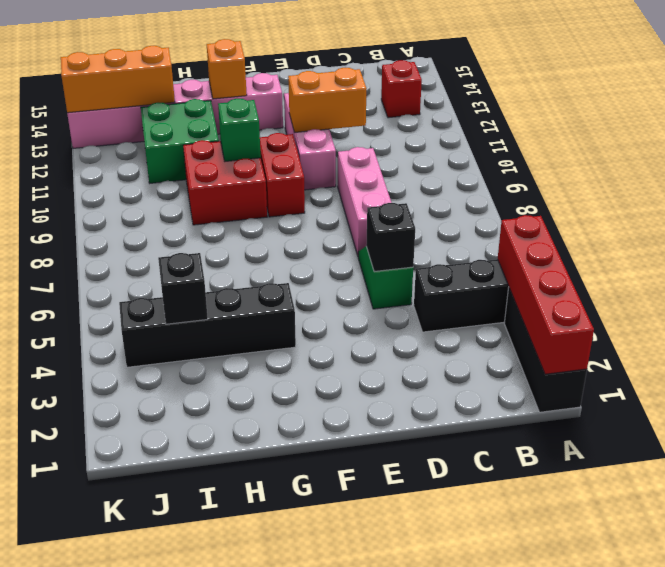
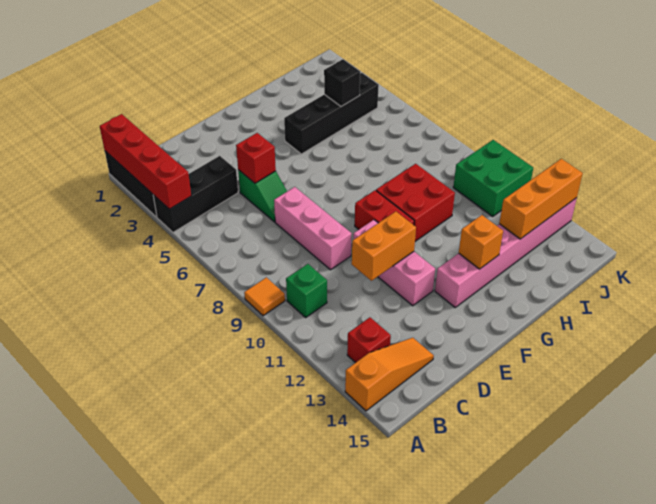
none -> orange tile A9 level 1
none -> orange slope A14:C14 level 1 top A
black brick D5 level 2 -> red brick D5 level 2
green brick G10 level 2 -> green brick B10 level 1
green brick H11:I12 level 1 -> green brick J10:K11 level 1

